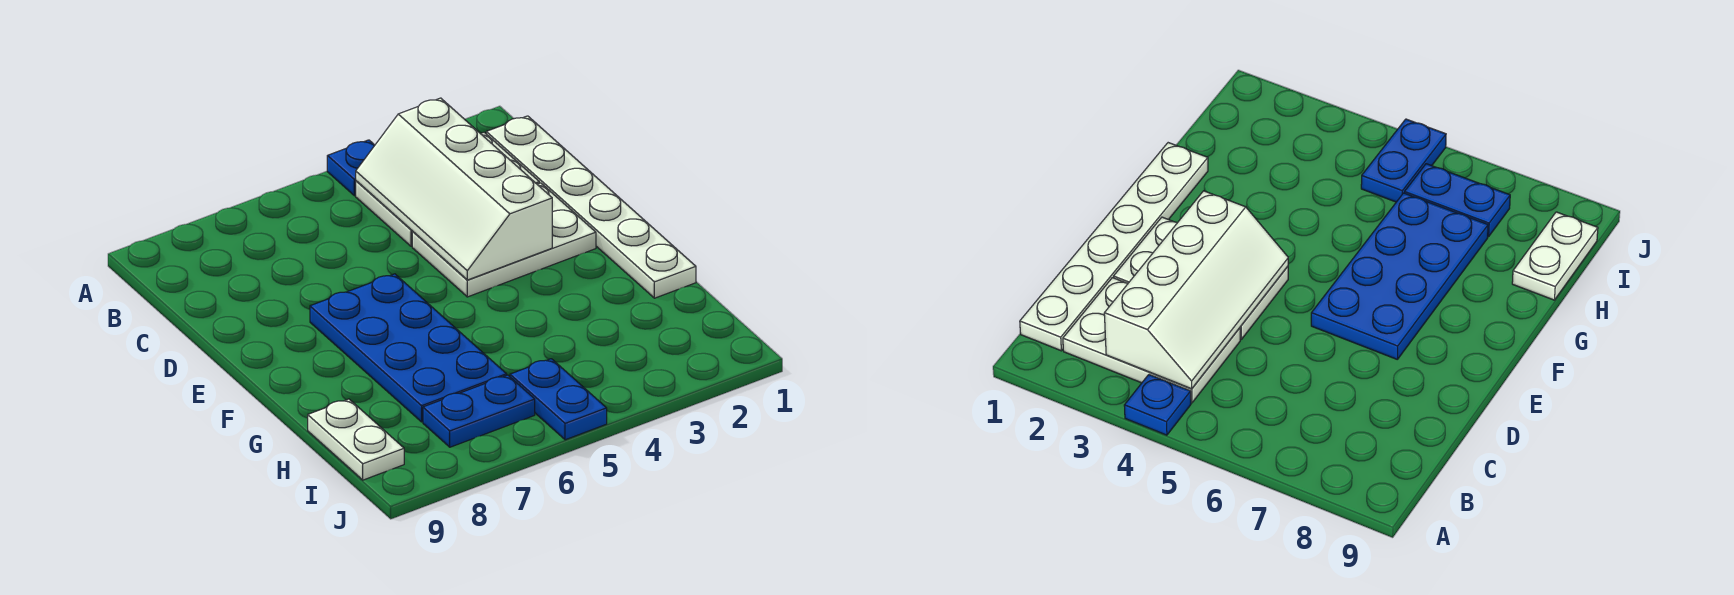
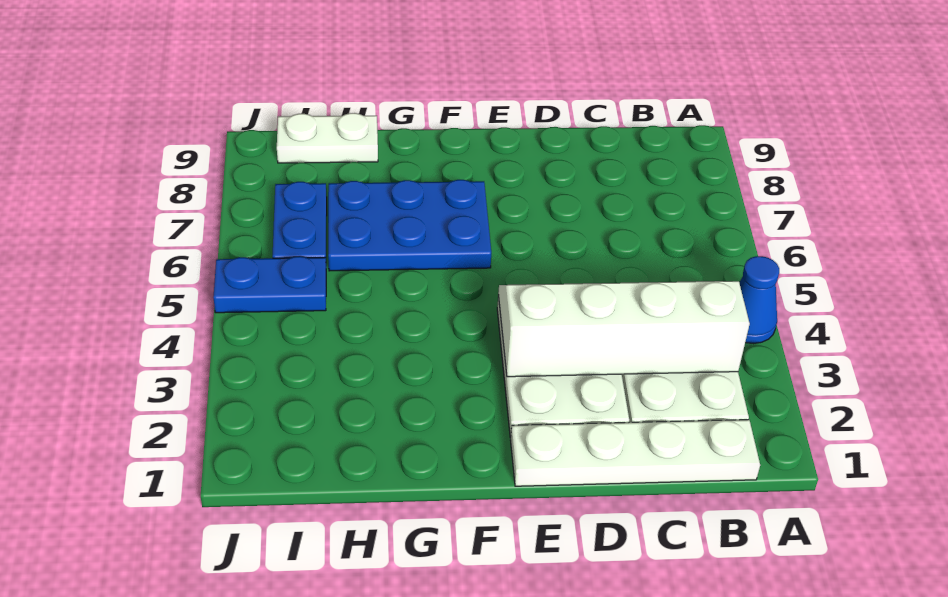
blue plate A4 level 1 -> blue cone A4 level 1
white plate B1:G1 level 1 -> white plate B1:E1 level 1
blue plate E6:H7 level 1 -> blue plate F6:H7 level 1

